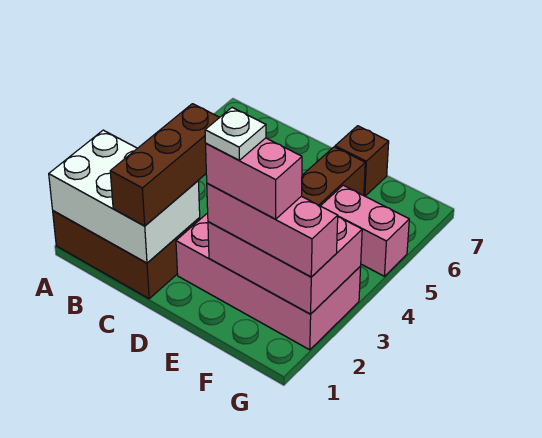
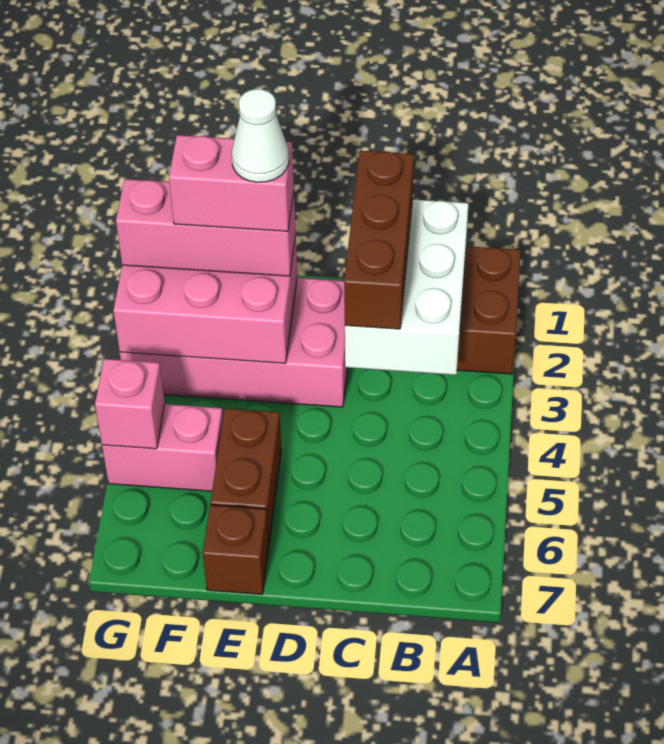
white brick A1:C2 level 2 -> white brick B1:C3 level 2
white plate E2 level 5 -> white cone E2 level 5
none -> pink brick G5 level 2

